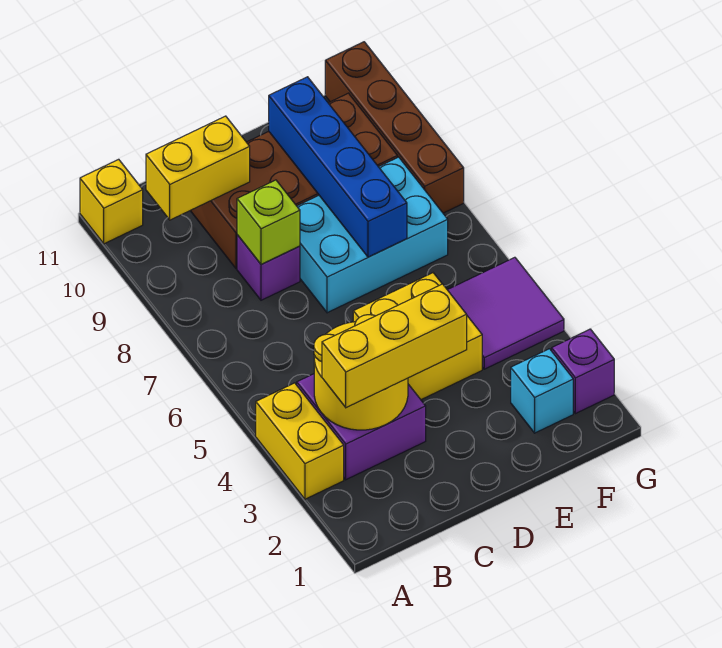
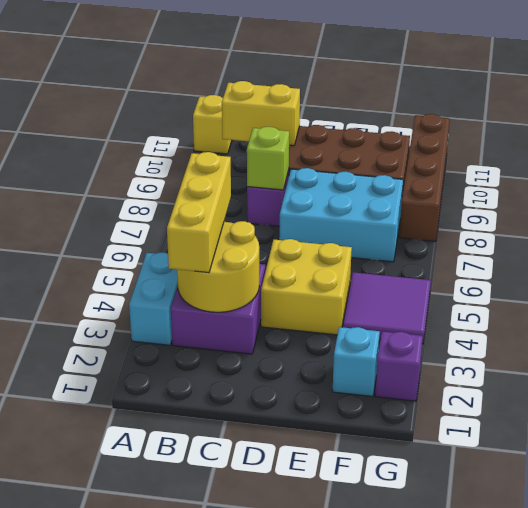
yellow brick A3:A4 level 1 -> cyan brick A3:A4 level 1
yellow brick B3:D3 level 3 -> yellow brick B3:B5 level 3
blue brick E7:E10 level 2 -> none

